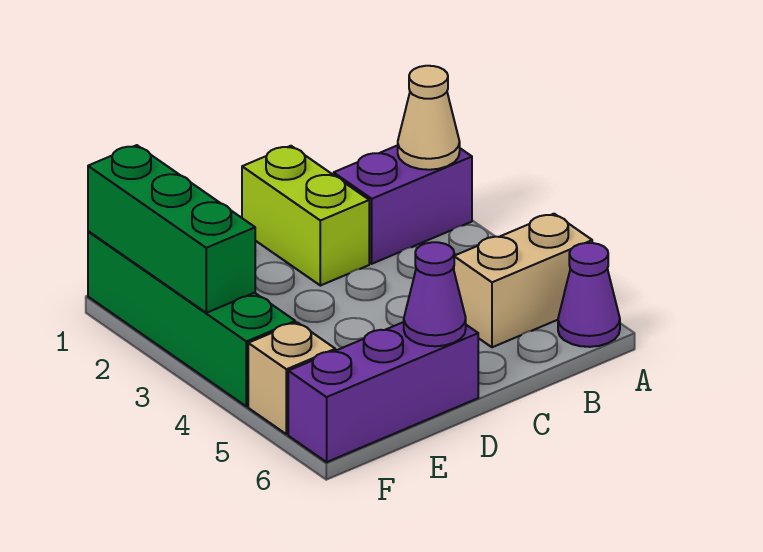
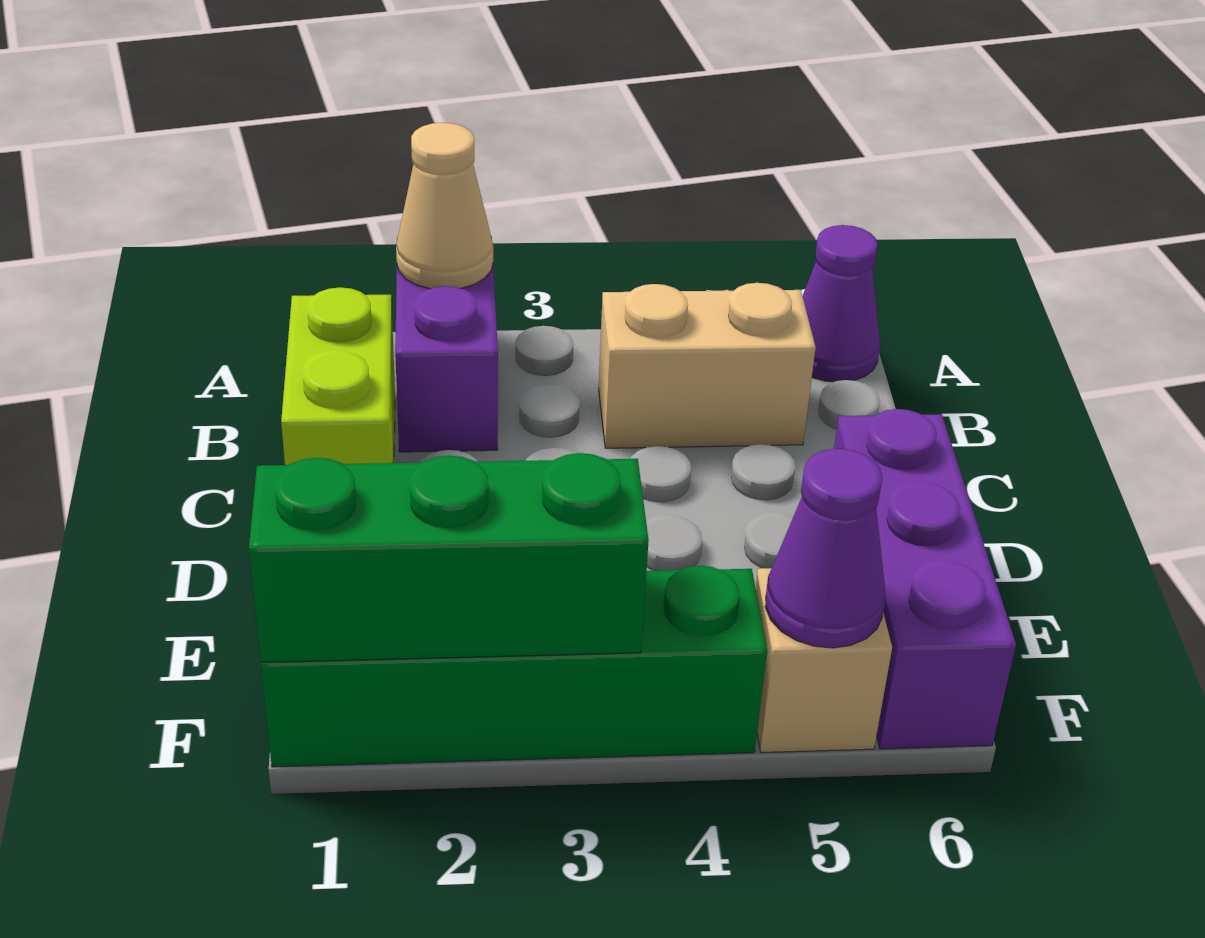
tan brick A5:B5 level 1 -> tan brick B4:B5 level 1
lime brick C1:C2 level 1 -> lime brick B1:C1 level 1
purple cone D6 level 2 -> purple cone F5 level 2

